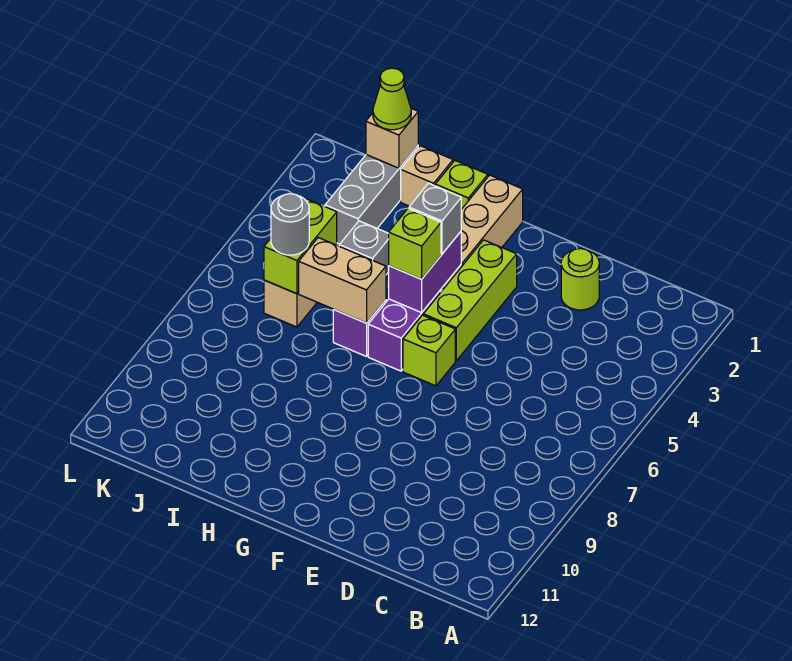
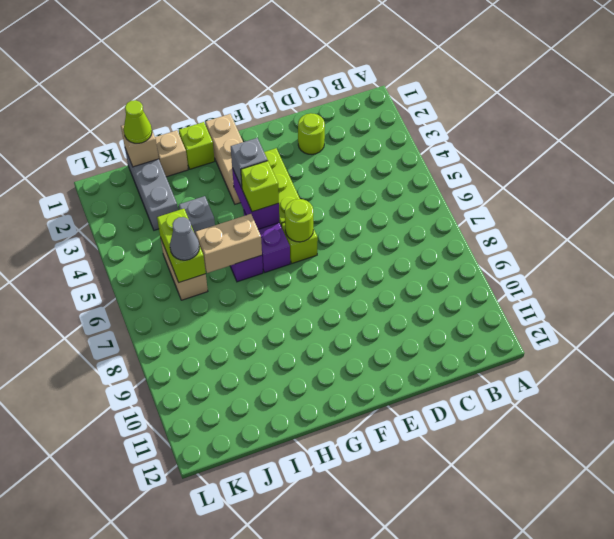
none -> lime round brick F6 level 2
grey round brick J6 level 3 -> grey cone J6 level 3

